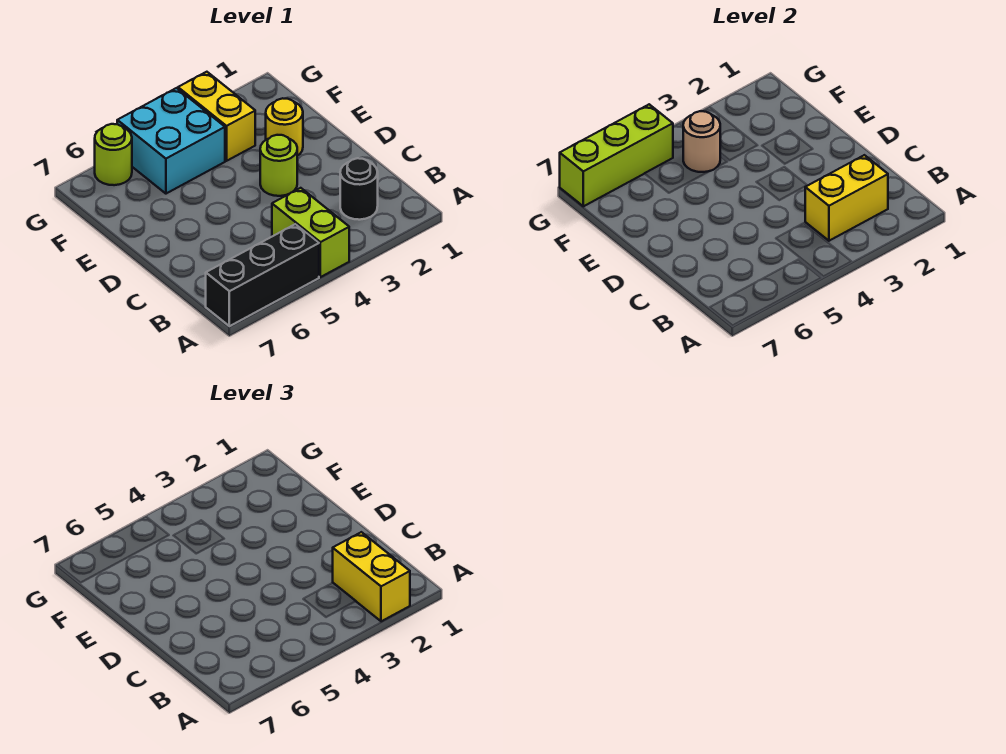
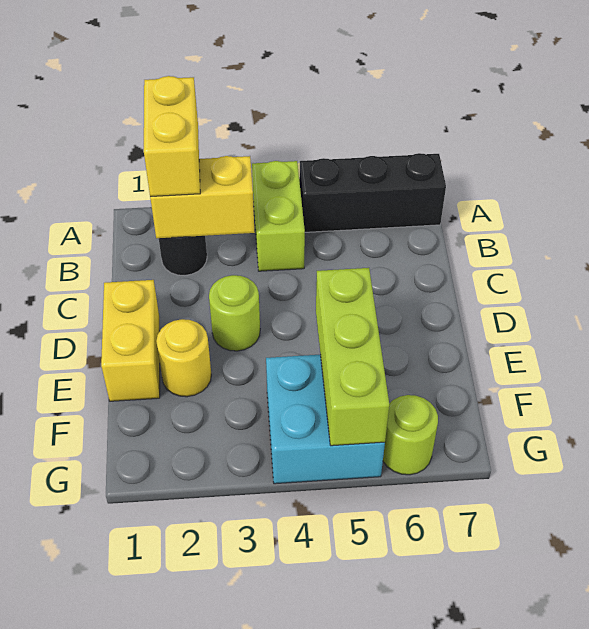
yellow brick F3:G3 level 1 -> yellow brick D1:E1 level 1
tan round brick F4 level 2 -> none
lime brick G5:G7 level 2 -> lime brick E5:G5 level 2

